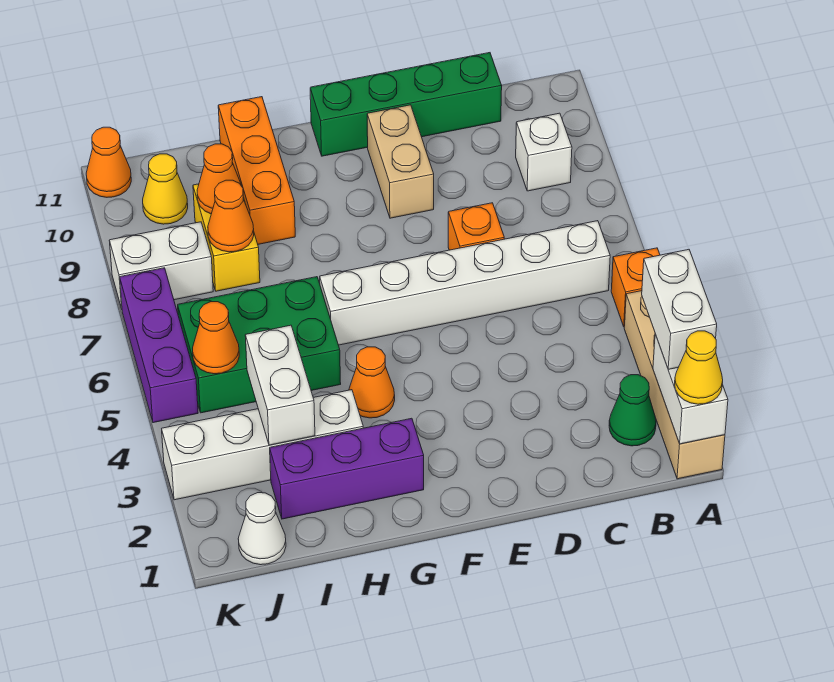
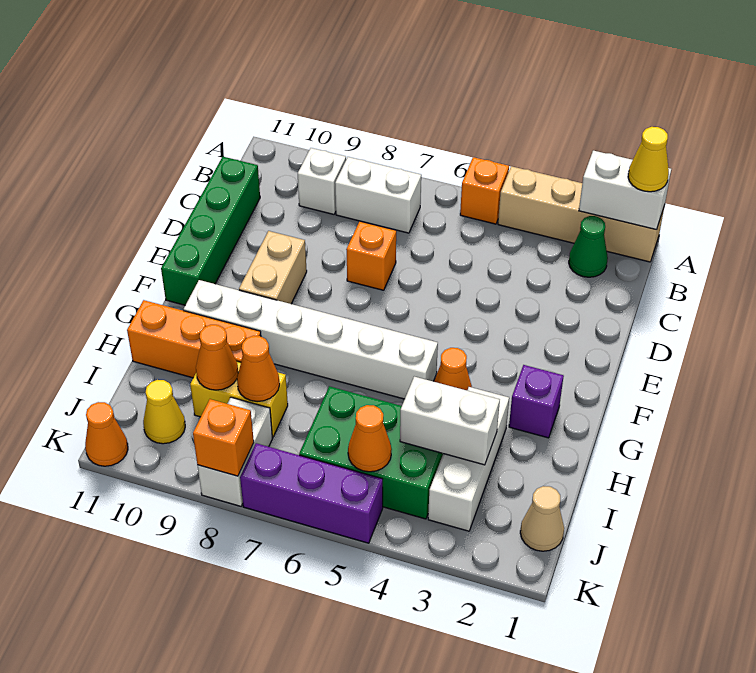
white brick A2:A3 level 3 -> white brick B7:B8 level 1
white brick B6:G6 level 1 -> white brick G5:G10 level 1
tan brick E9:E10 level 1 -> tan brick E9:F9 level 1
purple brick G2:I2 level 1 -> purple brick G2 level 1
white brick H3:K3 level 1 -> white brick H3:J3 level 1
green brick H5:J6 level 1 -> green brick I4:J6 level 1
white cone J1 level 1 -> tan cone J1 level 1
none -> orange brick K8 level 2

